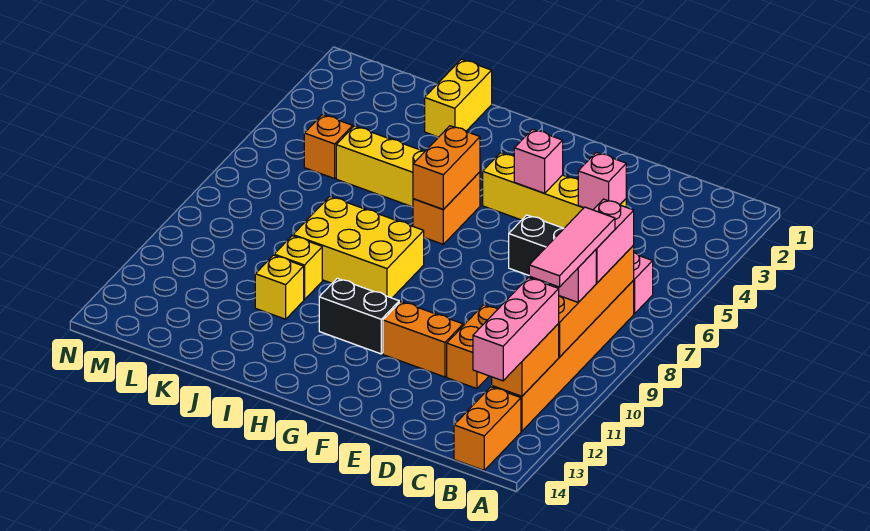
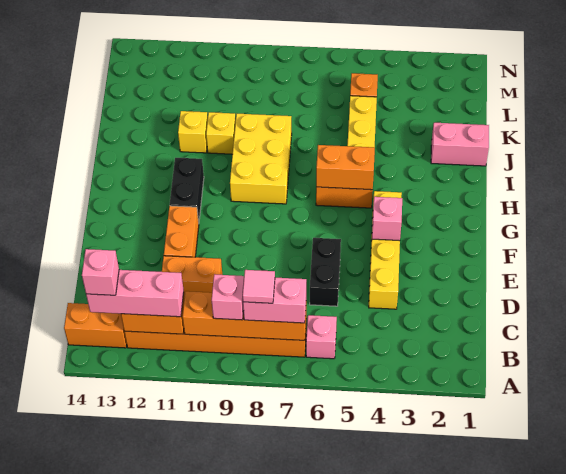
pink tile B8:B10 level 4 -> pink tile B8 level 4
pink brick D4 level 2 -> pink brick B13 level 4
yellow brick J1:J2 level 1 -> pink brick J1:J2 level 1

